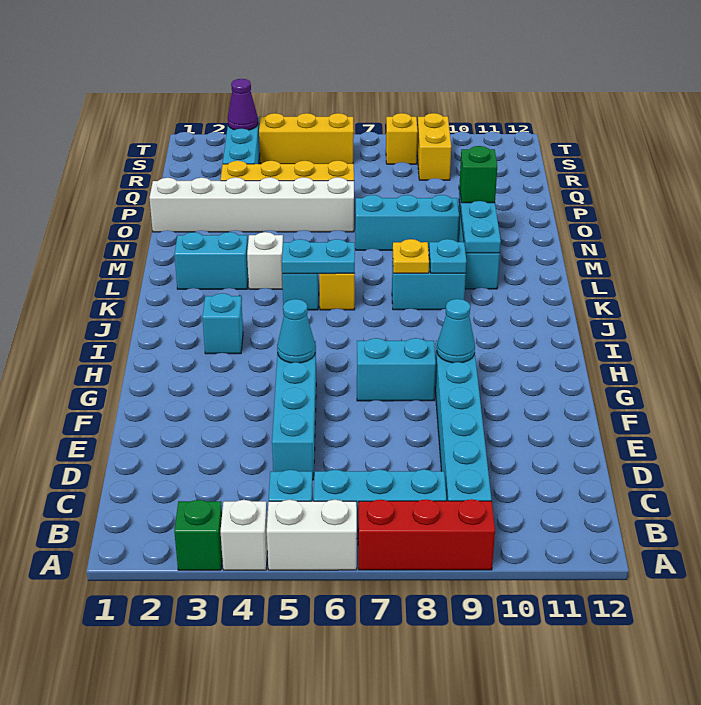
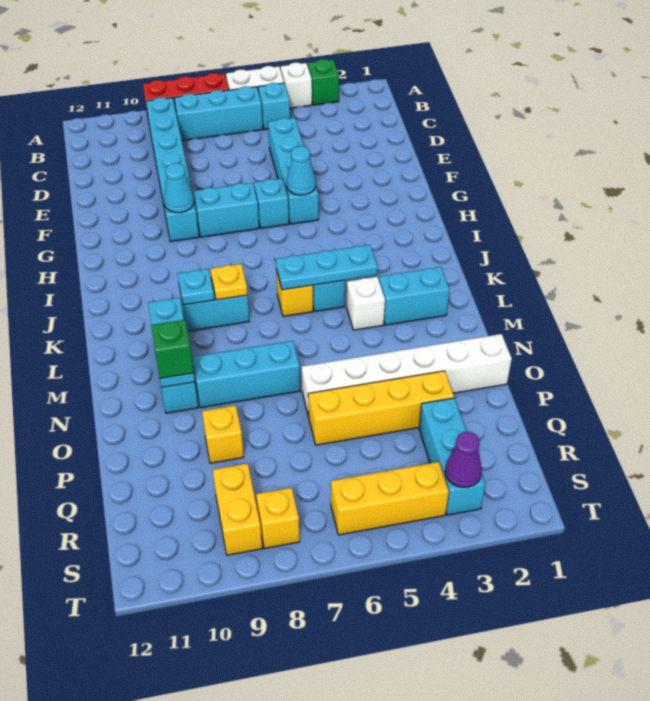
cyan brick I3 level 1 -> cyan brick G6 level 1
cyan plate K5:K6 level 2 -> cyan plate K4:K6 level 2
none -> yellow brick P9 level 1

